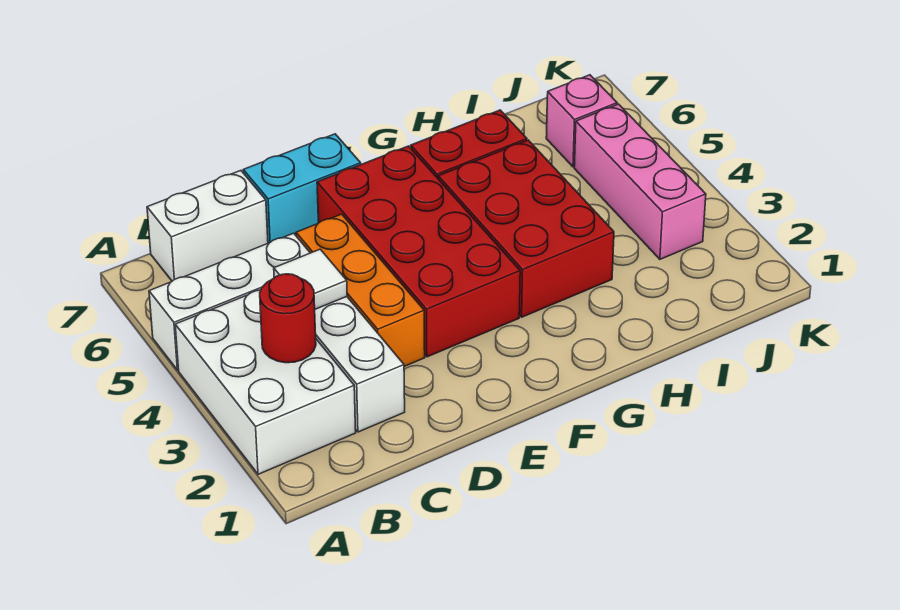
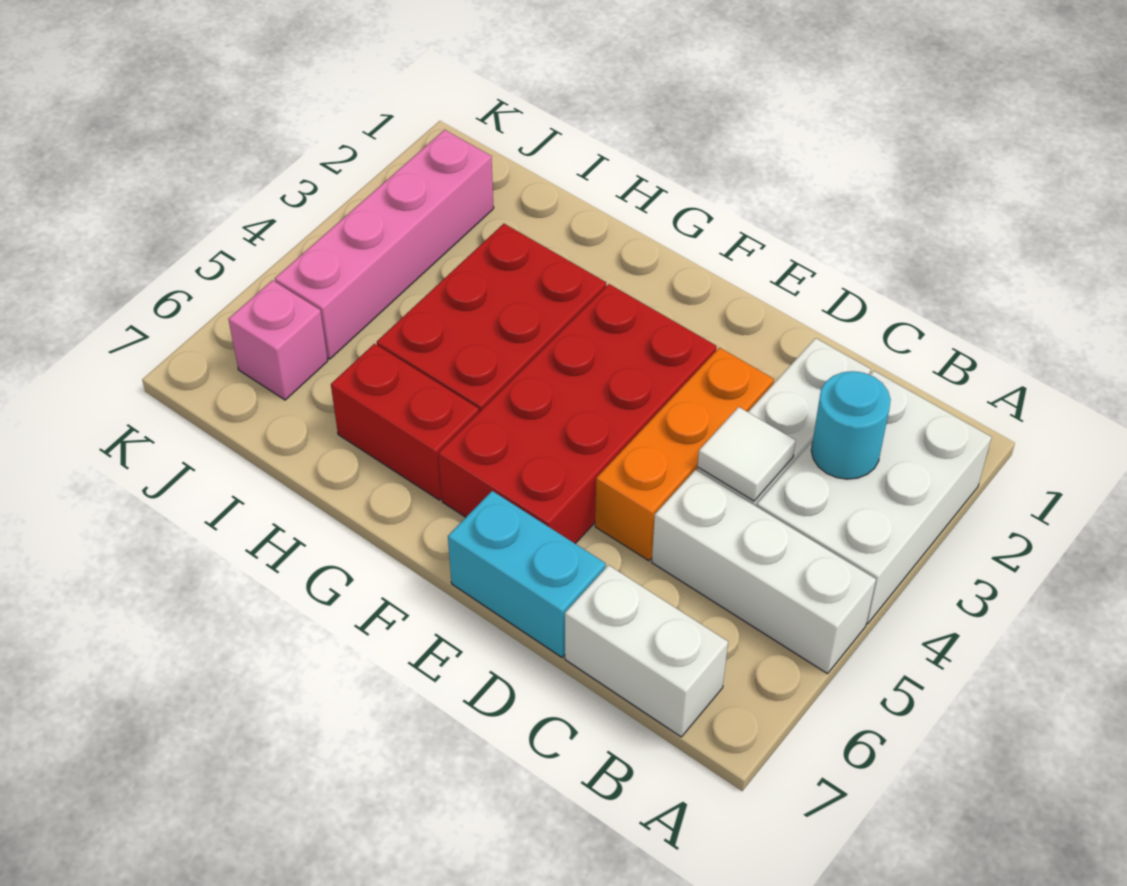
red round brick B3 level 2 -> cyan round brick B3 level 2
pink brick J3:J5 level 1 -> pink brick J2:J5 level 1

